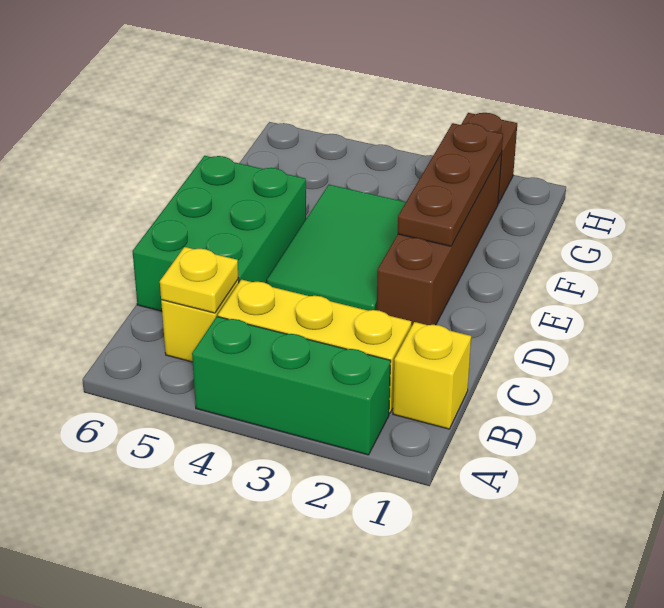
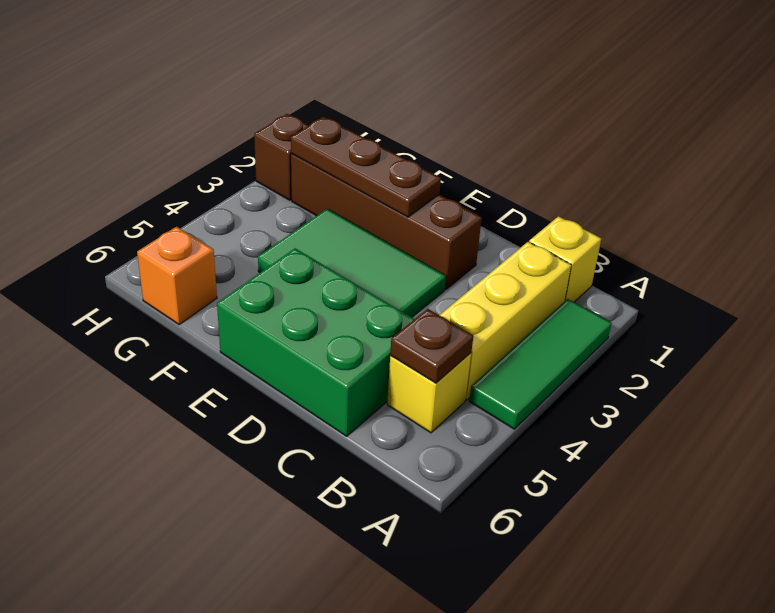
green brick A2:A4 level 1 -> green tile A2:A4 level 1
yellow plate B5 level 2 -> brown plate B5 level 2
none -> orange brick G6 level 1

